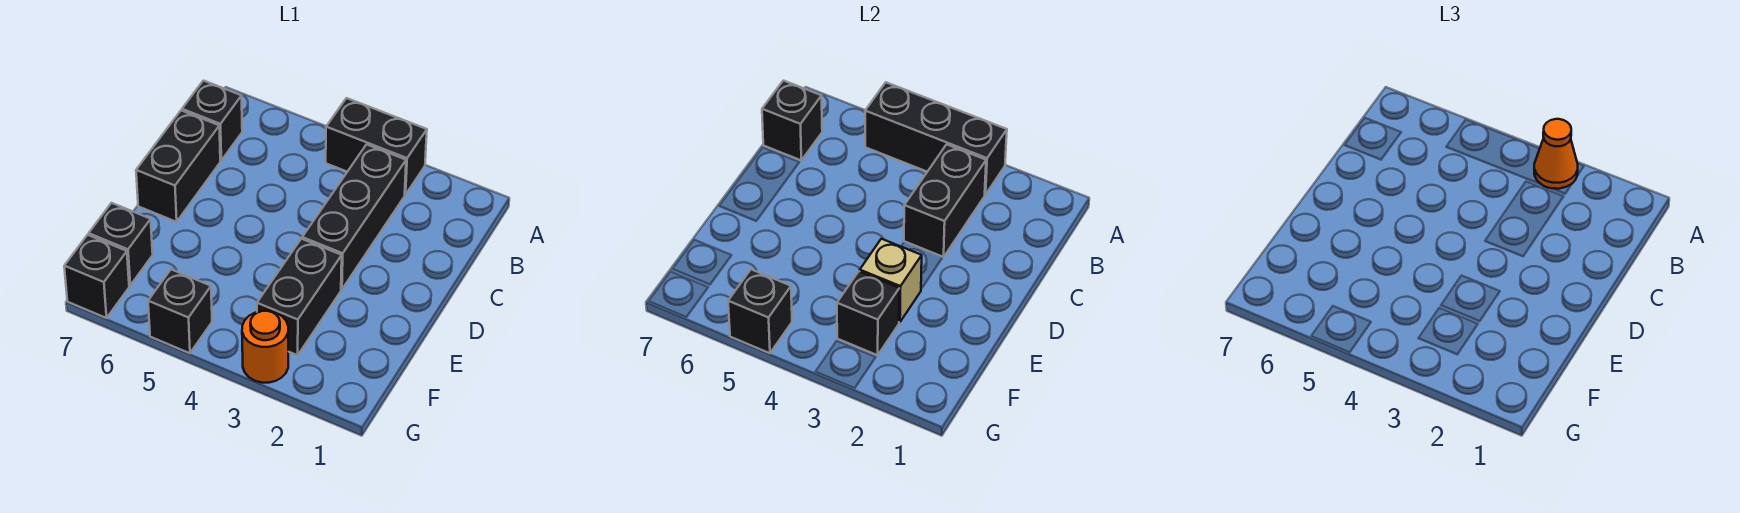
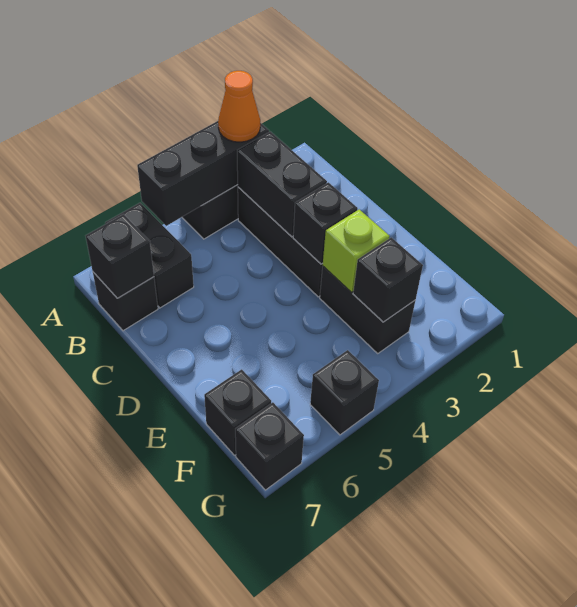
black brick C7:D7 level 1 -> black brick A6:B6 level 1
tan brick E3 level 2 -> lime brick E3 level 2
orange round brick G3 level 1 -> none
black brick G5 level 2 -> black brick D3 level 2

